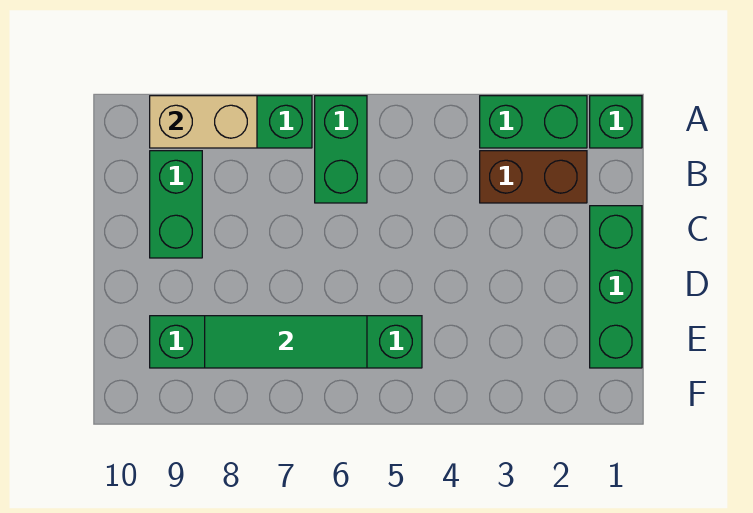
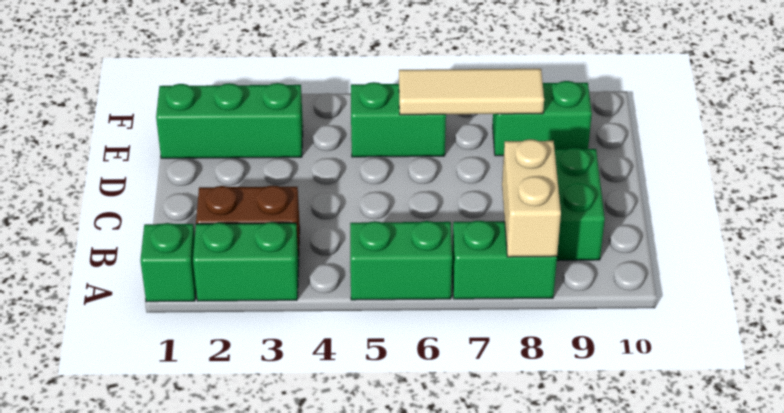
green brick A6:B6 level 1 -> green brick A5:A6 level 1
tan brick A8:A9 level 2 -> tan brick A8:B8 level 2
green brick C1:E1 level 1 -> green brick E1:E3 level 1
green tile E6:E8 level 2 -> tan tile E6:E8 level 2

